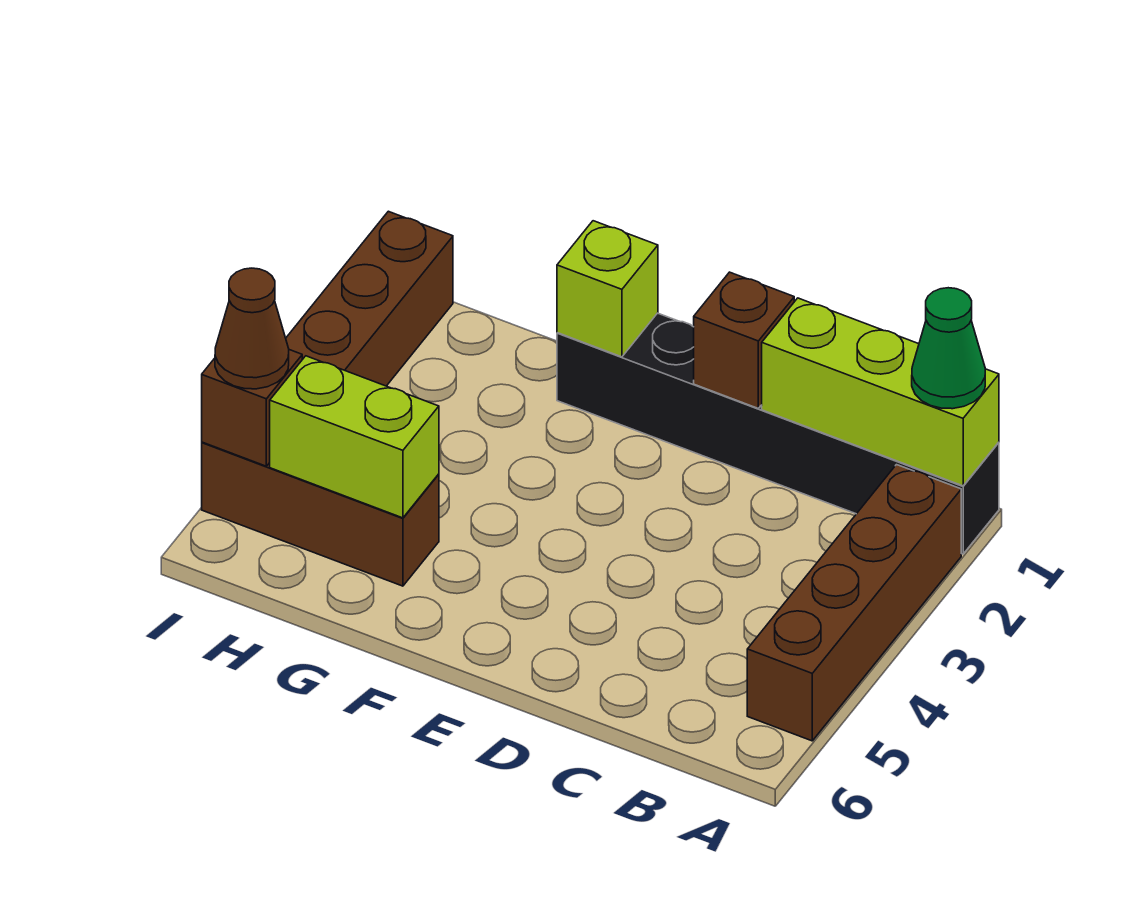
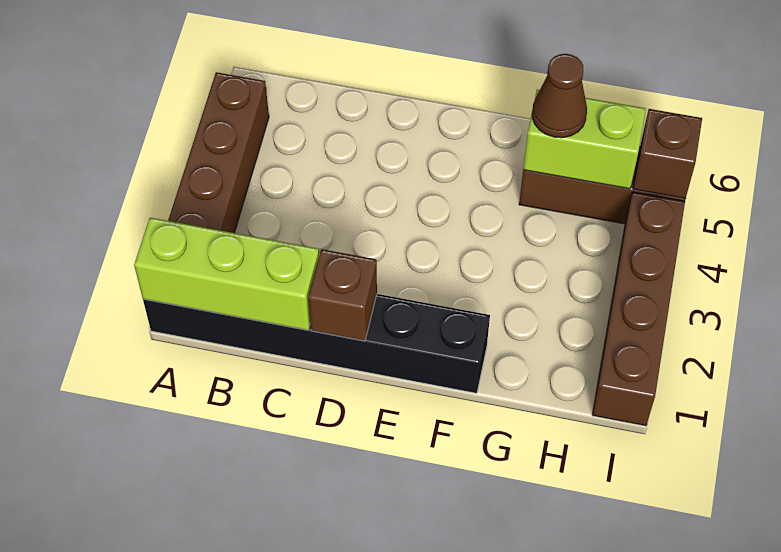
green cone A1 level 3 -> none
lime brick F1 level 2 -> none
brown cone I5 level 3 -> brown cone G5 level 3

